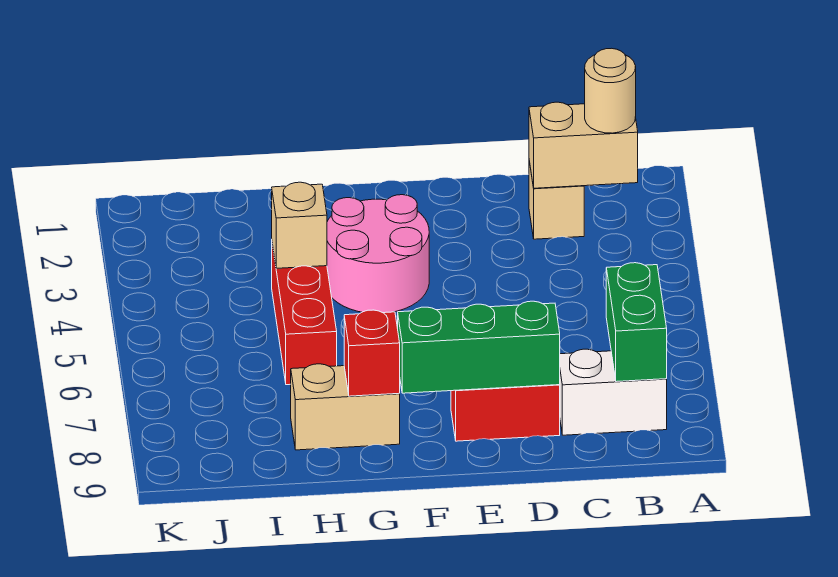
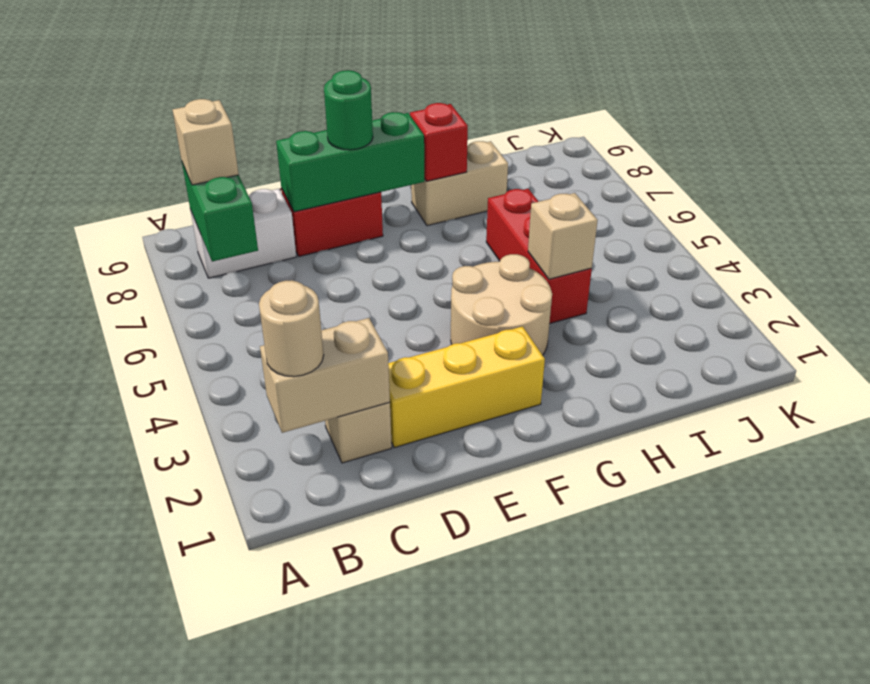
none -> tan brick B8 level 3
none -> yellow brick D2:F2 level 1
none -> green round brick E8 level 3
pink round brick F3:G4 level 1 -> tan round brick F3:G4 level 1

